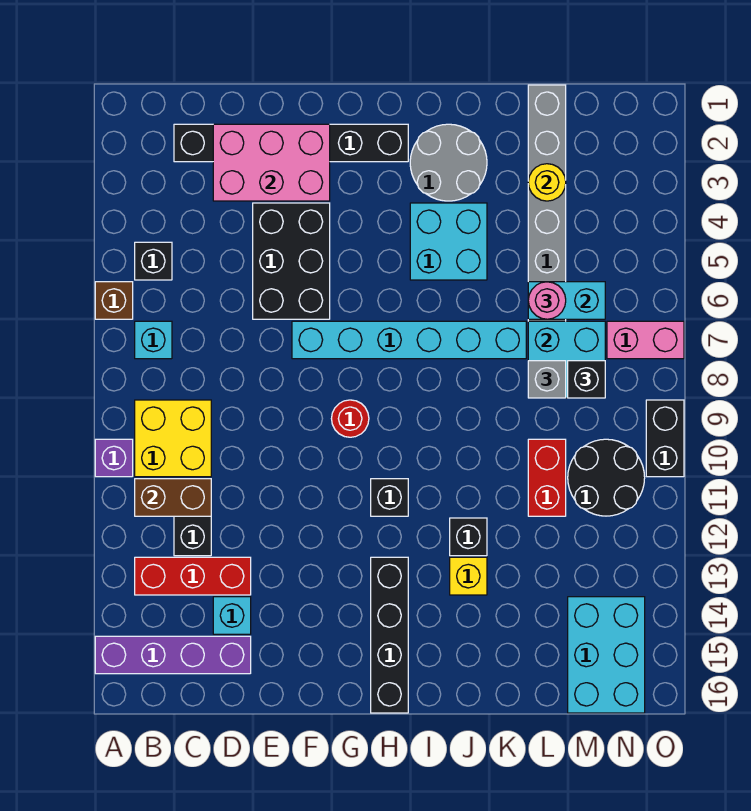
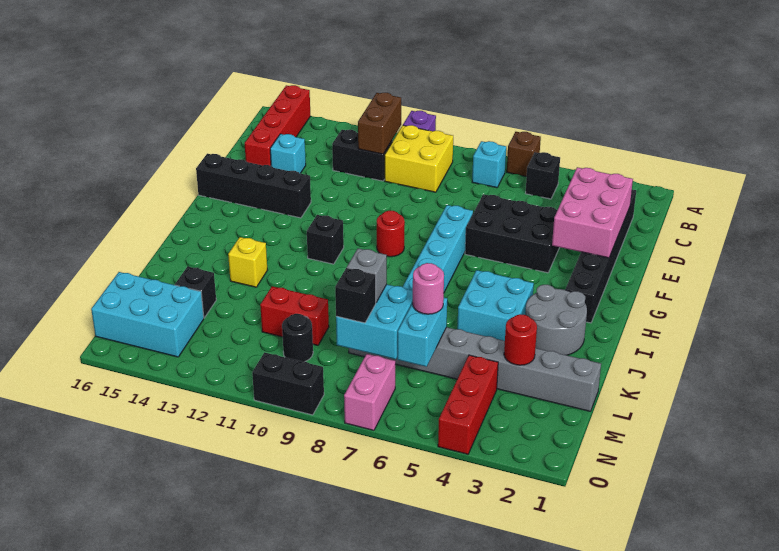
purple brick A15:D15 level 1 -> red brick A15:D15 level 1
red brick B13:D13 level 1 -> red brick M4:O4 level 1
black brick H13:H16 level 1 -> black brick F13:F16 level 1
black brick J12 level 1 -> black brick L14 level 1
yellow round brick L3 level 2 -> red round brick L3 level 2
black round brick M10:N11 level 1 -> black round brick M10 level 1

